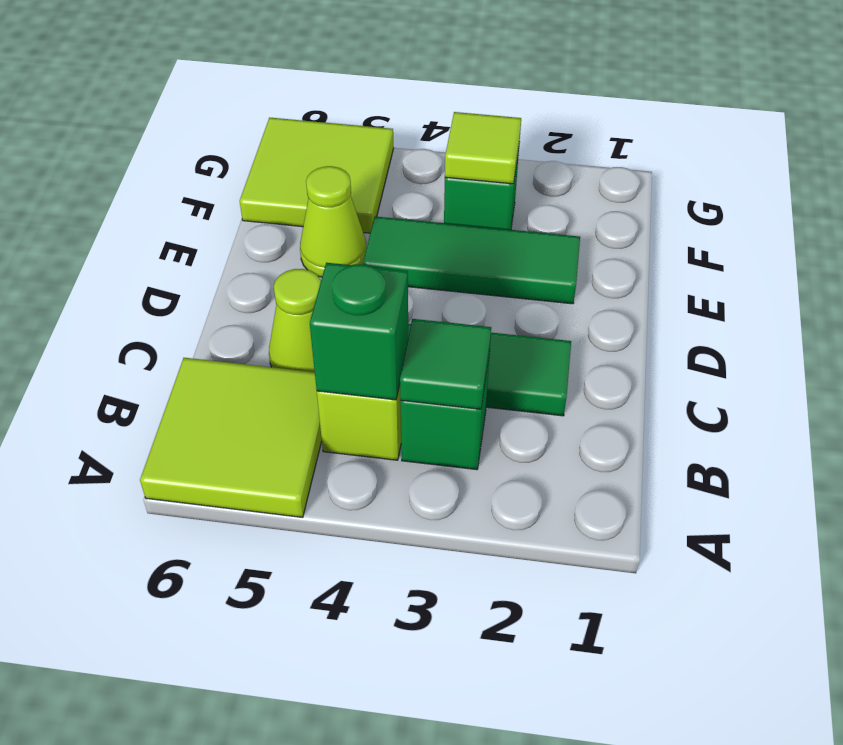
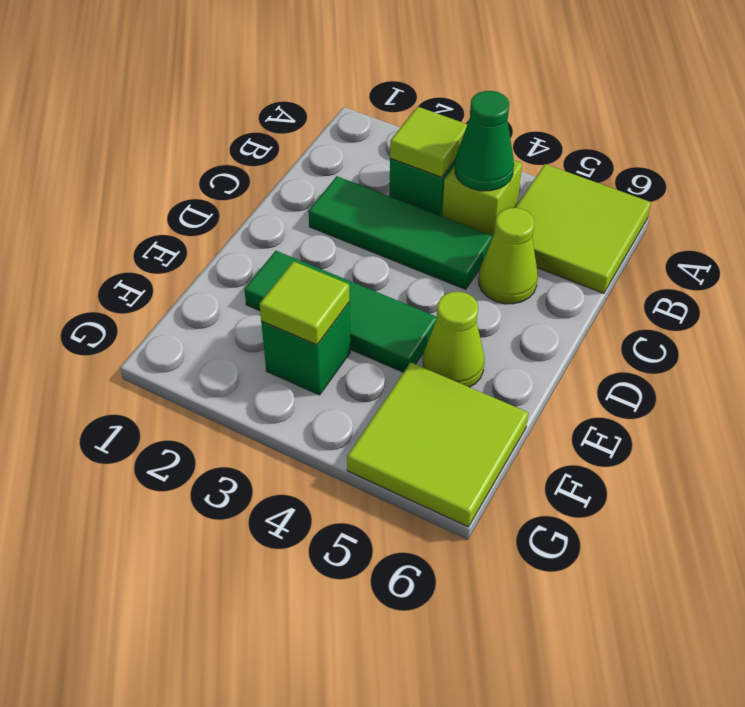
green tile B3 level 2 -> lime tile B3 level 2
green brick B4 level 2 -> green cone B4 level 2

